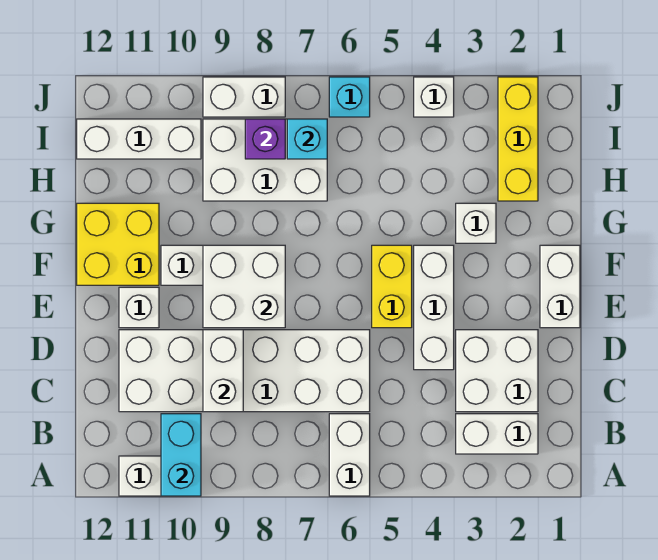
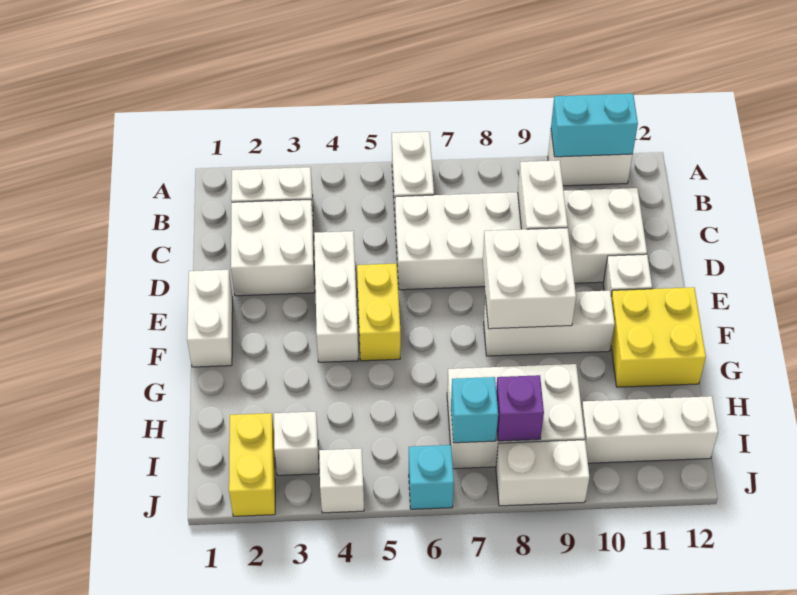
cyan brick A10:B10 level 2 -> cyan brick A10:A11 level 2
white brick G3 level 1 -> white brick I3 level 1
yellow brick H2:J2 level 1 -> yellow brick I2:J2 level 1

